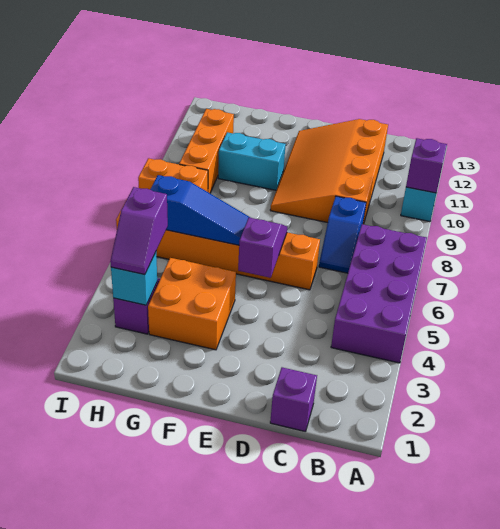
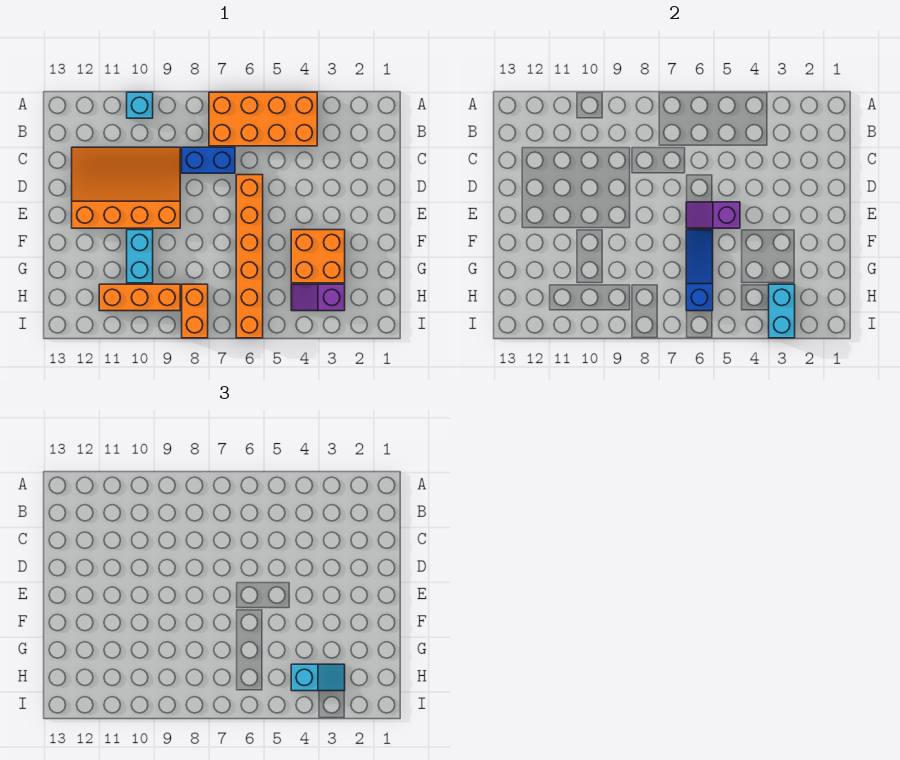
purple brick A4:B7 level 1 -> orange brick A4:B7 level 1
purple brick A10 level 2 -> none
purple brick C1 level 1 -> none
blue slope C7:C8 level 1 top 8 -> blue brick C7:C8 level 1
orange slope C9:E12 level 1 top C -> orange slope C9:E12 level 1 top E
cyan brick H3 level 2 -> cyan brick H3:I3 level 2
purple slope H3:H4 level 3 top 4 -> cyan slope H3:H4 level 3 top 4

